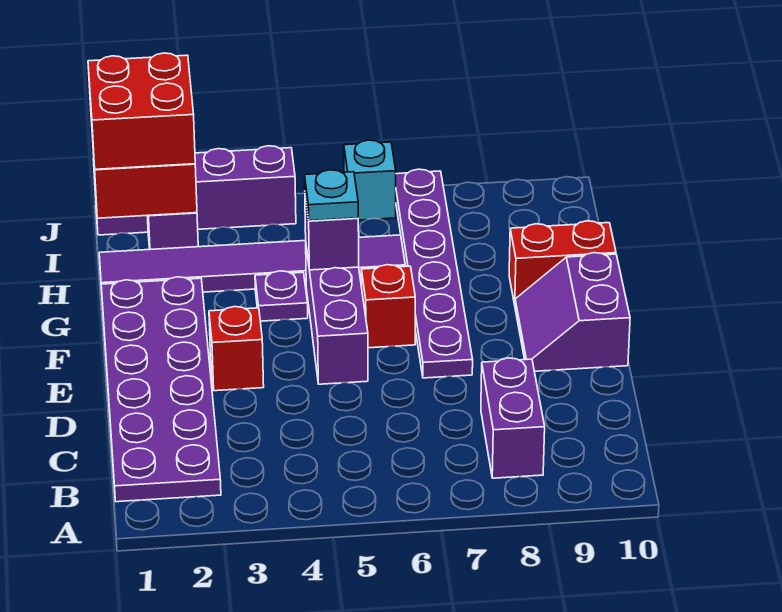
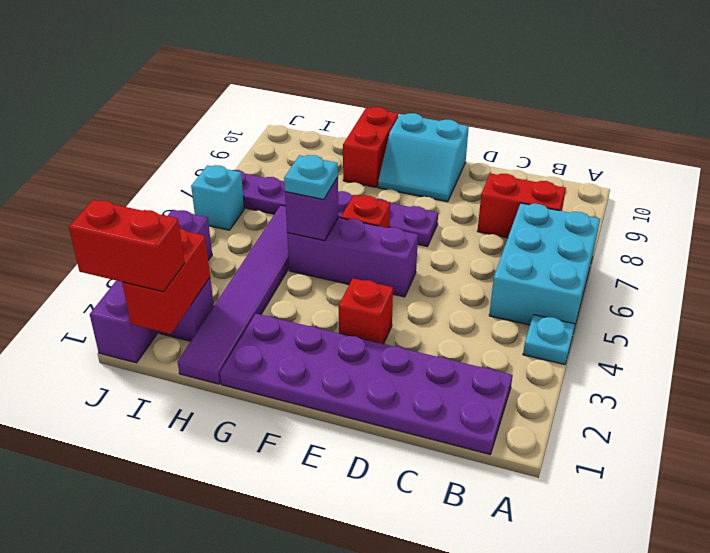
none -> cyan plate A4 level 1
none -> cyan brick A5:B7 level 1
purple brick B8:C8 level 1 -> red brick B8:C8 level 1
purple slope E9:F10 level 1 top 10 -> cyan slope E9:F10 level 1 top 10
purple plate G4 level 1 -> none
red brick I1:J2 level 3 -> red brick I1:J1 level 3

